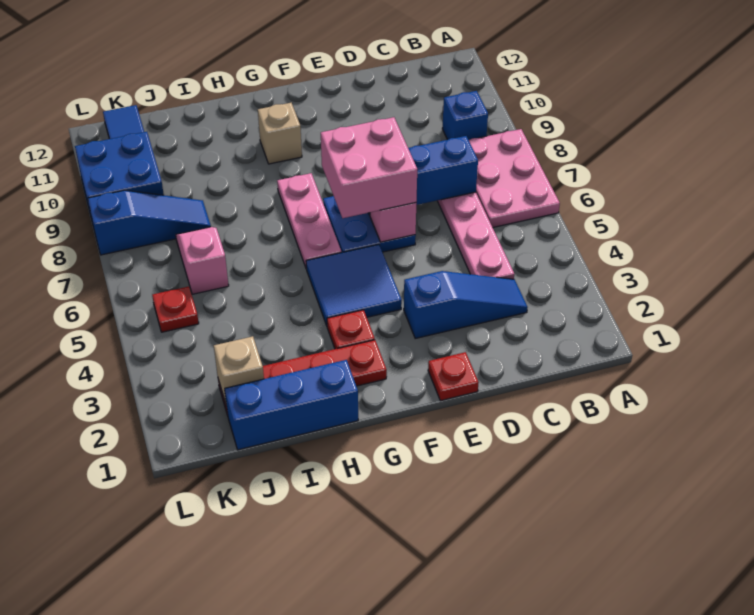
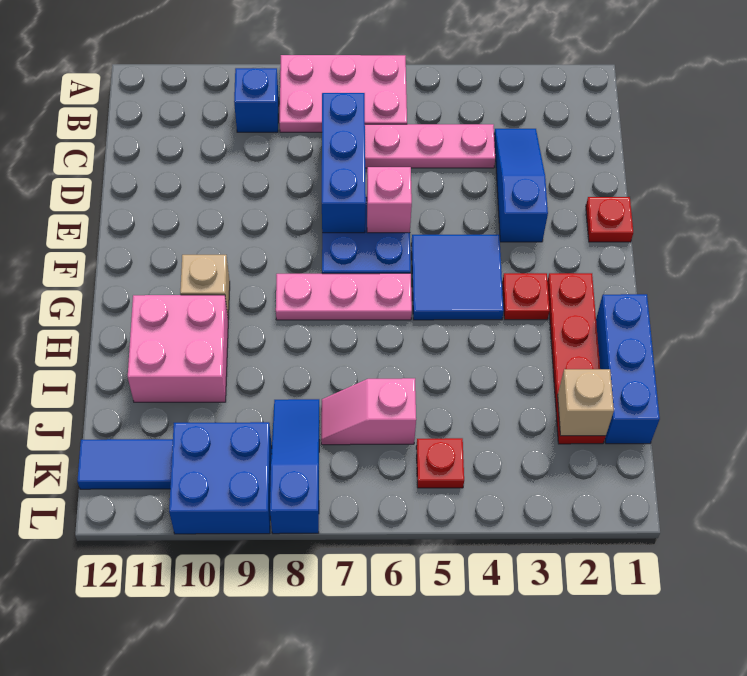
pink brick E6:F7 level 3 -> pink brick H10:I11 level 1

